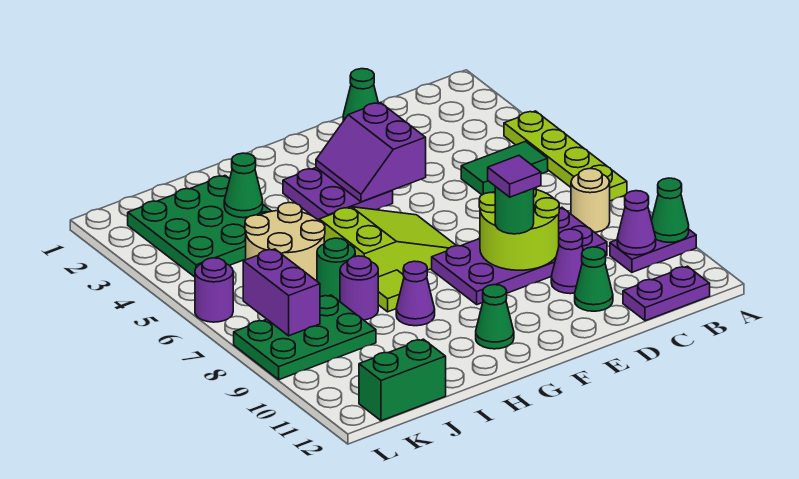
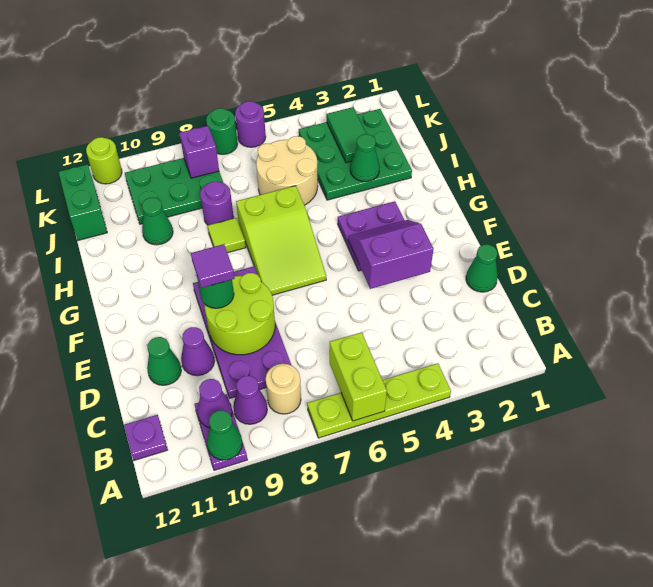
none -> lime brick A6:B6 level 2
green tile B5:C5 level 1 -> green tile J3:K3 level 2
purple plate B12:C12 level 1 -> purple plate B12 level 1
green cone G11 level 1 -> green cone I10 level 1
purple cone H9 level 1 -> purple cone B9 level 1
green round brick I7 level 1 -> green round brick L7 level 1
green plate J8:L9 level 1 -> green plate J8:K10 level 1
purple brick K7:K8 level 2 -> purple brick K8 level 2
none -> lime round brick L11 level 1

